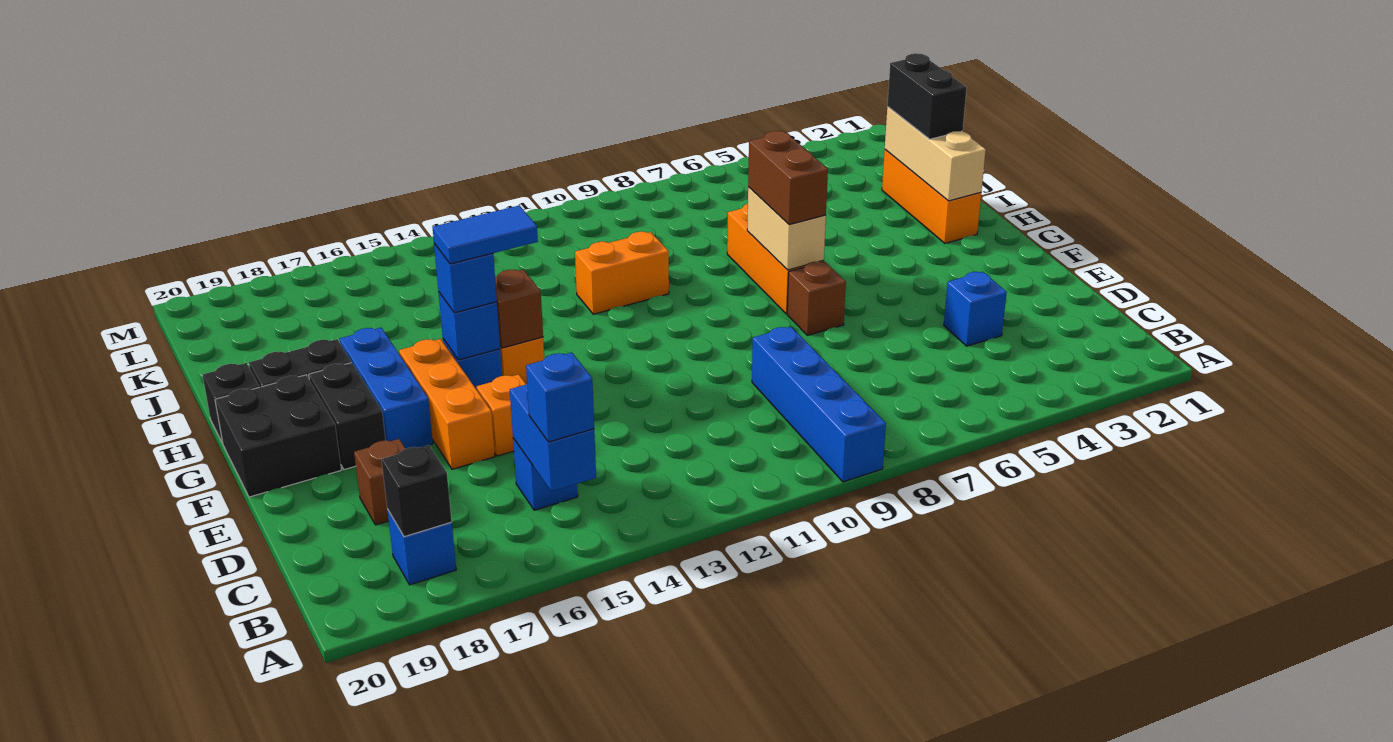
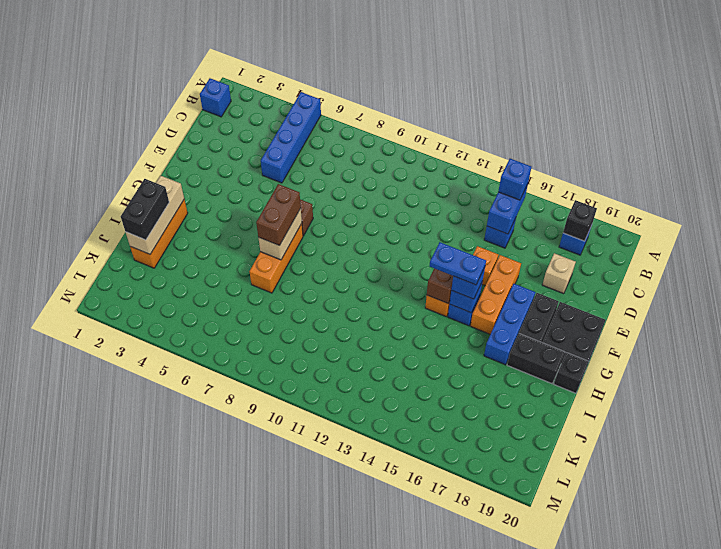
blue brick A9:D9 level 1 -> blue brick A5:D5 level 1
blue brick D4 level 1 -> blue brick B1 level 1
brown brick D18 level 1 -> tan brick D18 level 1
blue tile G14:G15 level 4 -> blue plate G14:G15 level 4
orange brick I10:I11 level 1 -> none

